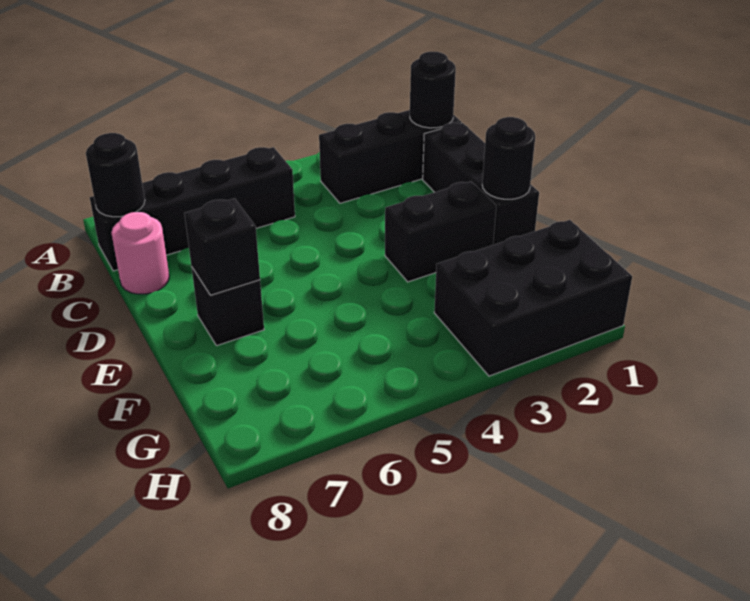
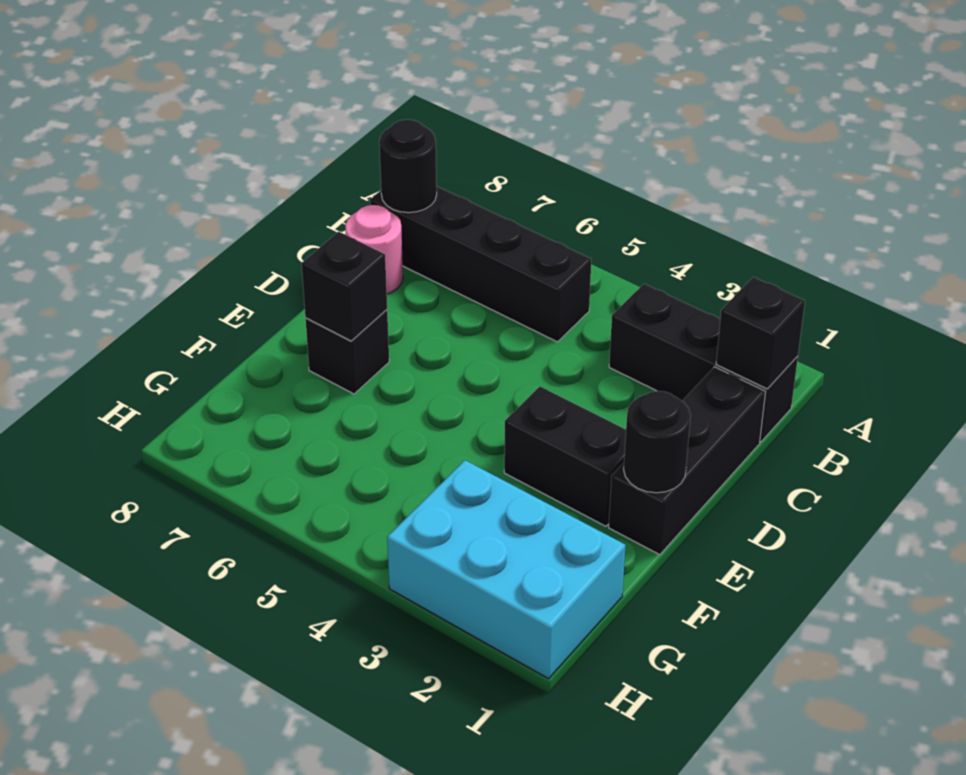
black round brick B1 level 2 -> black brick B1 level 2
black brick G1:H3 level 1 -> cyan brick G1:H3 level 1

